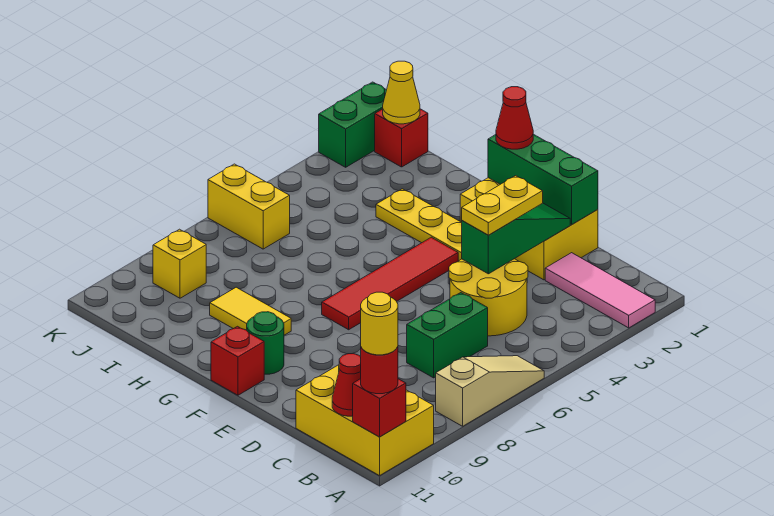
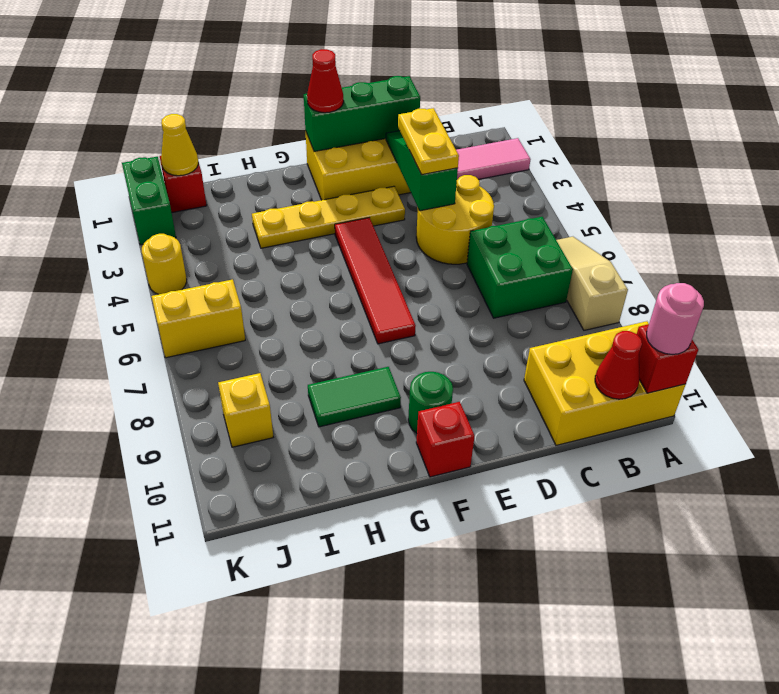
red round brick A11 level 3 -> pink round brick A11 level 3
yellow round brick A11 level 4 -> yellow round brick K4 level 1
green brick C6:C7 level 1 -> green brick B6:C7 level 1
yellow tile G9:H9 level 1 -> green tile G9:H9 level 1

